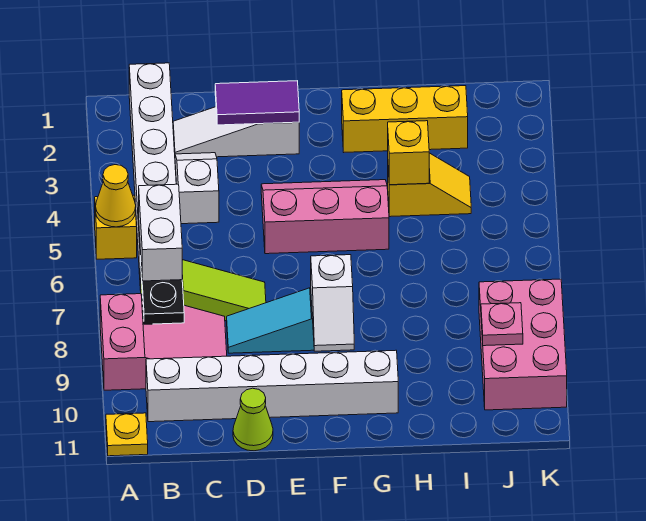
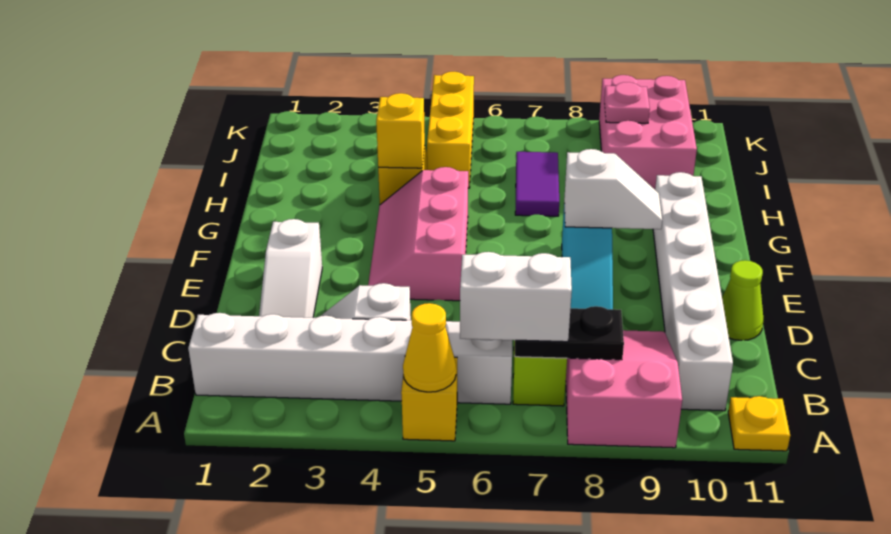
purple tile D2:E2 level 2 -> purple tile H7:I7 level 1
yellow brick G2:I2 level 1 -> yellow brick I5:K5 level 1
pink brick J8:K10 level 1 -> pink brick I9:K10 level 1

